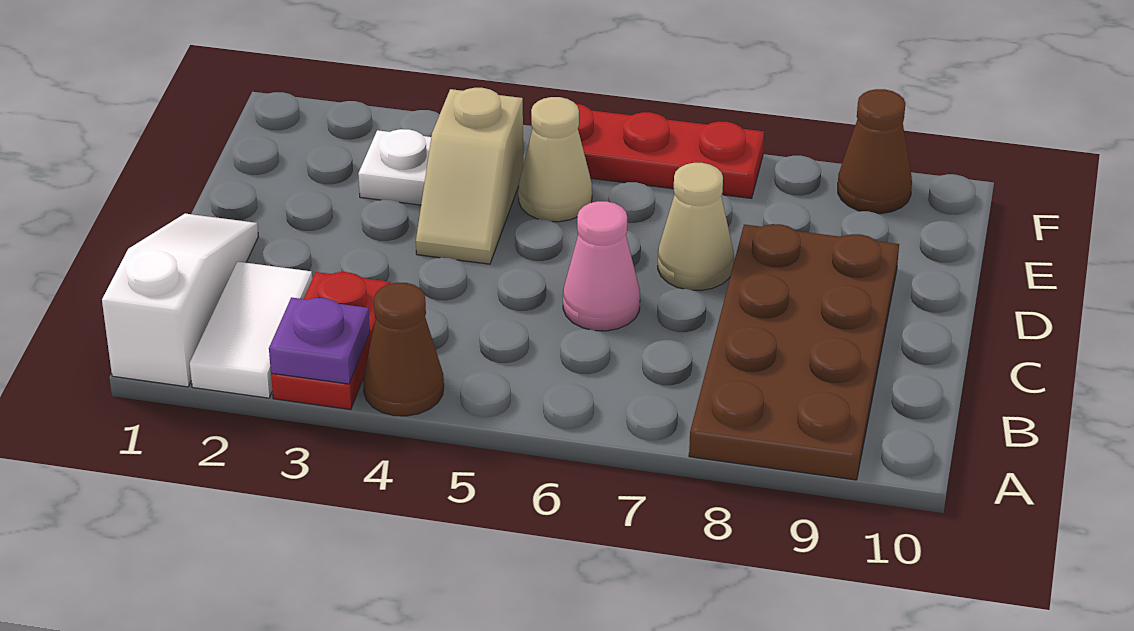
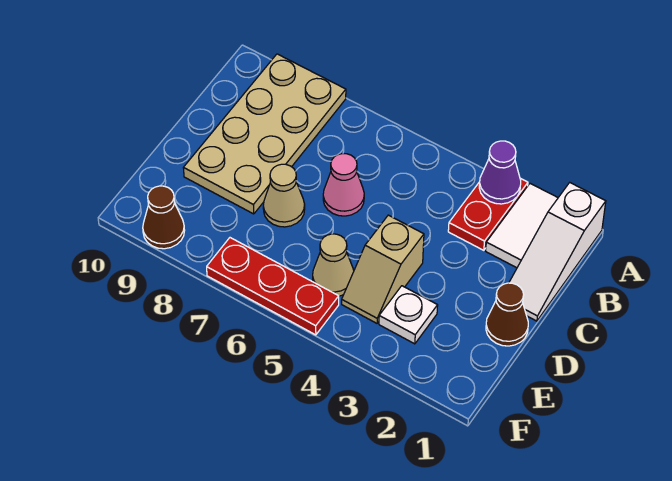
purple plate A3 level 2 -> purple cone A3 level 2
brown cone A4 level 1 -> brown cone D1 level 1
brown plate A8:D9 level 1 -> tan plate A8:D9 level 1
tan slope D4:E4 level 1 top E -> tan slope D4:E4 level 1 top D

